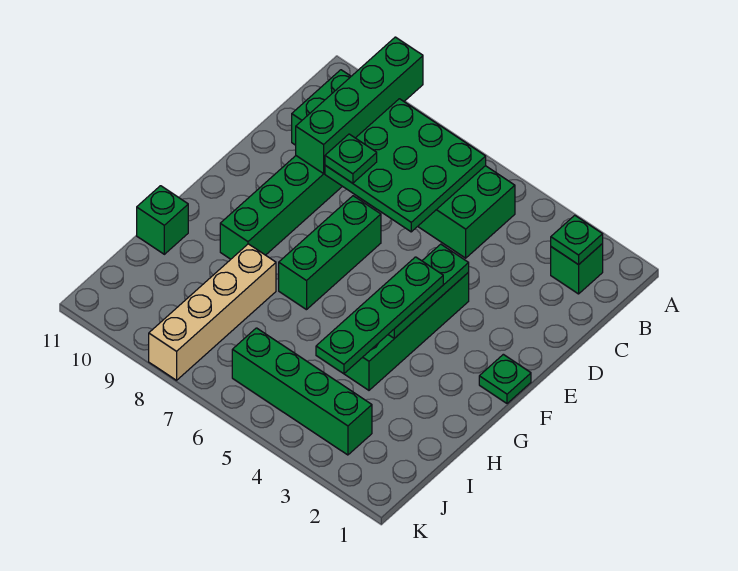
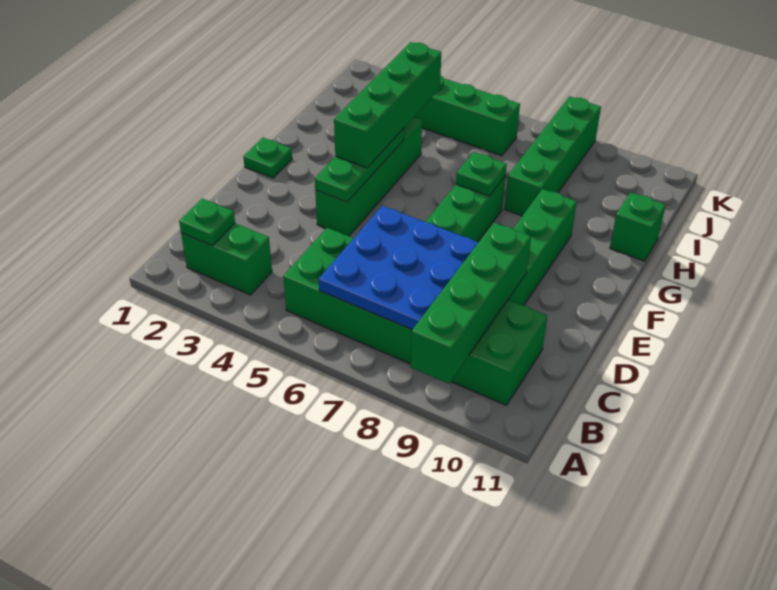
green brick B2 level 1 -> green brick B2:B3 level 1
green plate B6:D8 level 2 -> blue plate B6:D8 level 2
green plate D8 level 3 -> green plate G7 level 2
green plate F4:I4 level 3 -> green brick F4:I4 level 3
tan brick H8:K8 level 1 -> green brick H8:K8 level 1

